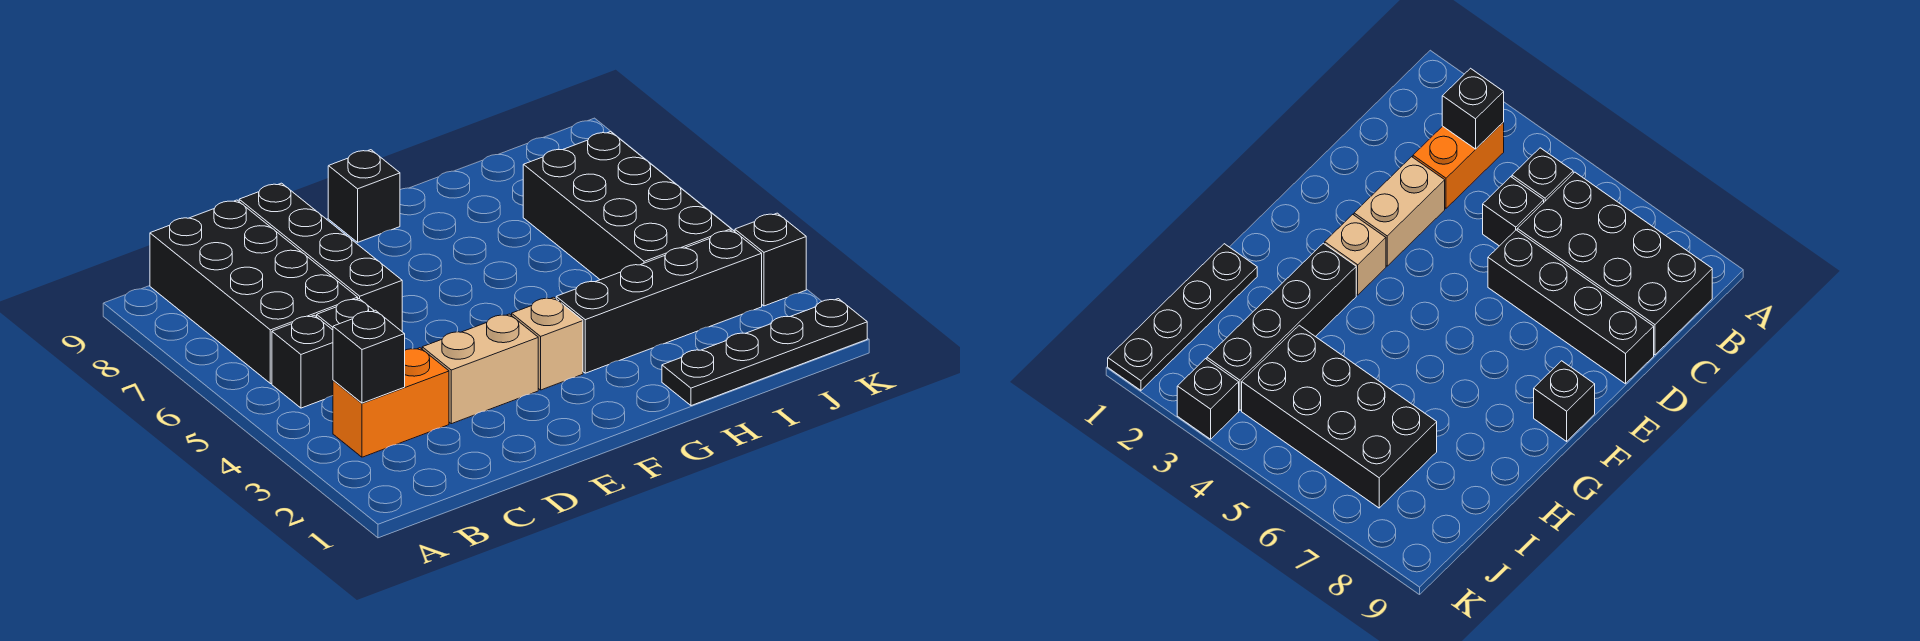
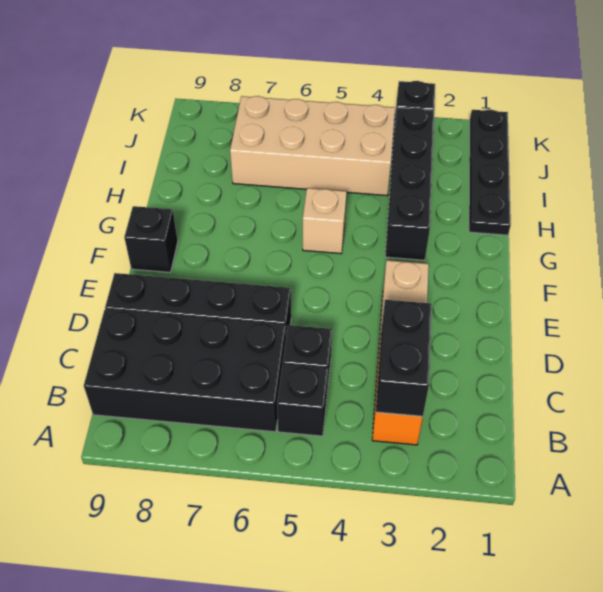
black brick B3 level 2 -> black brick B3:C3 level 2
tan brick F3 level 1 -> tan brick G5 level 1
black brick I4:J7 level 1 -> tan brick I4:J7 level 1

